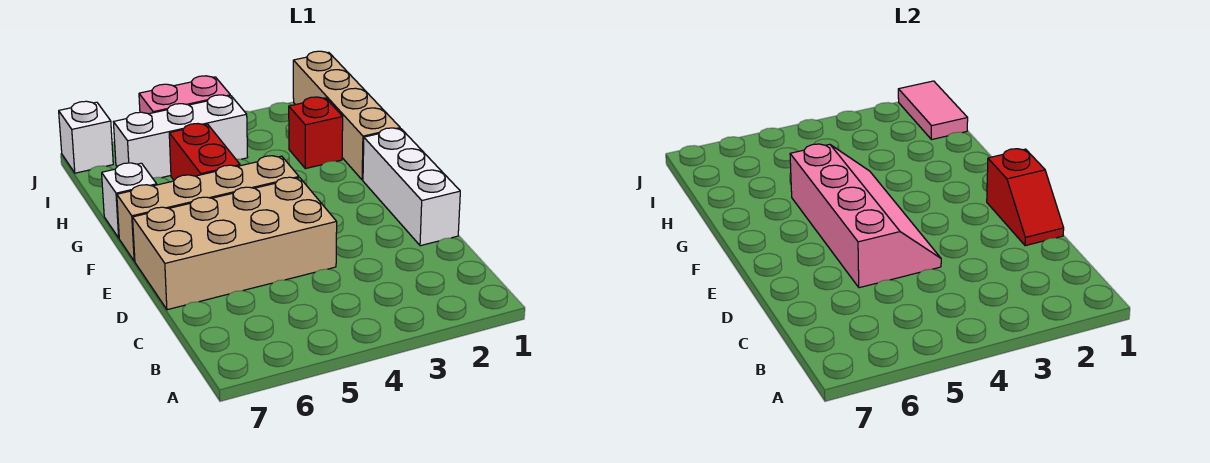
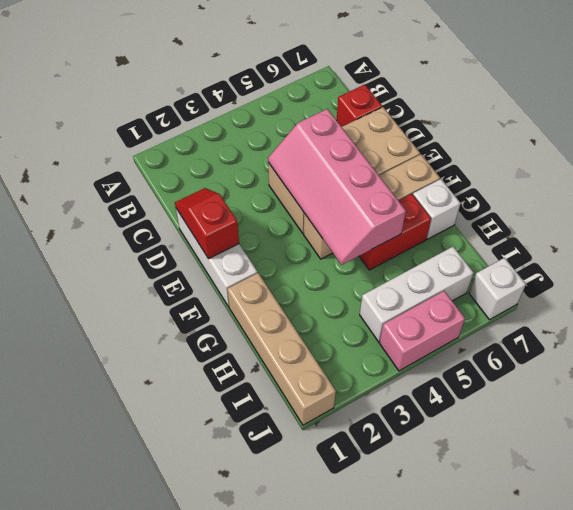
red brick G5:H5 level 1 -> red brick G5:G6 level 1
red brick H2 level 1 -> red brick C7 level 1
pink tile I1:J1 level 2 -> none

